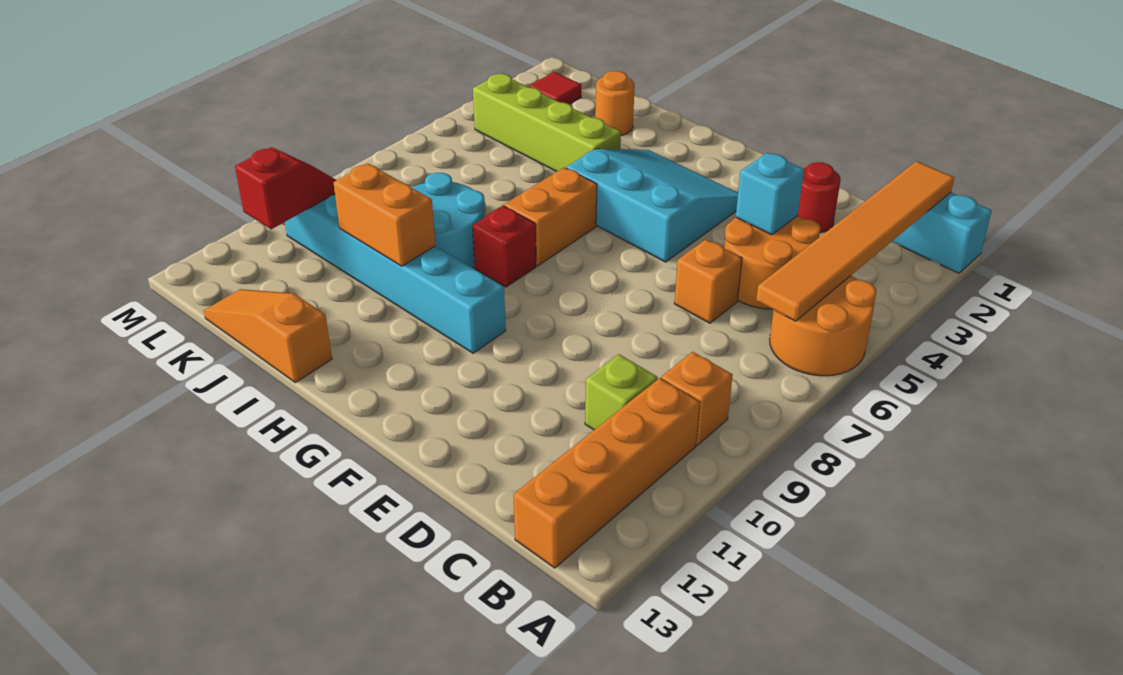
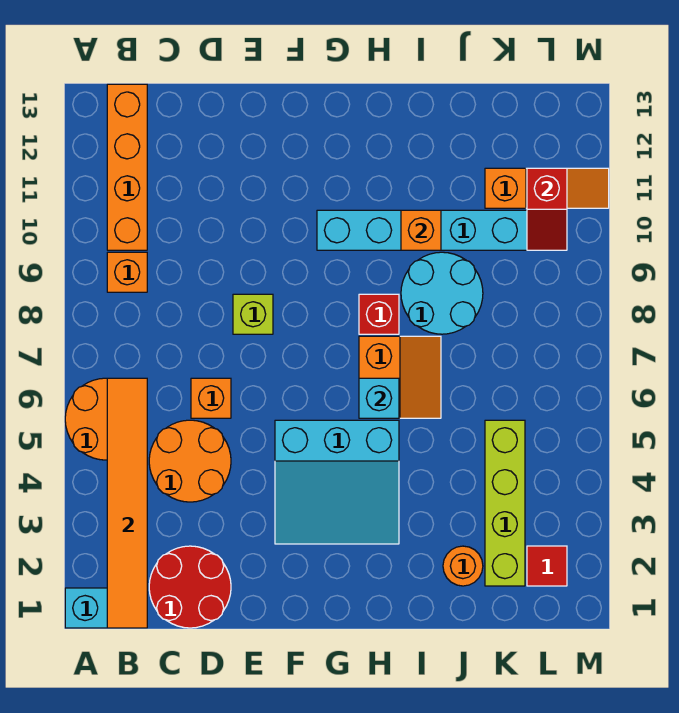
lime brick C10 level 1 -> lime brick E8 level 1
red round brick D2 level 1 -> red round brick C1:D2 level 1
cyan brick D4 level 2 -> cyan brick H6 level 2
lime brick I4:L4 level 1 -> lime brick K2:K5 level 1
orange brick I10:J10 level 2 -> orange brick I10 level 2
orange slope I13:K13 level 1 top I -> orange slope K11:M11 level 1 top K

